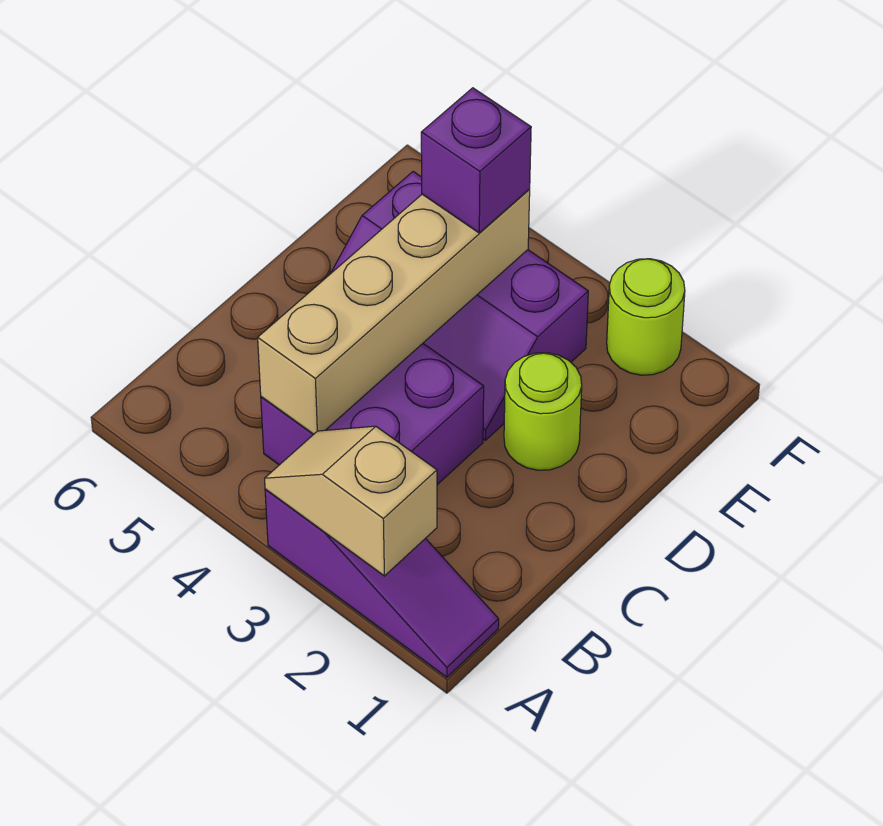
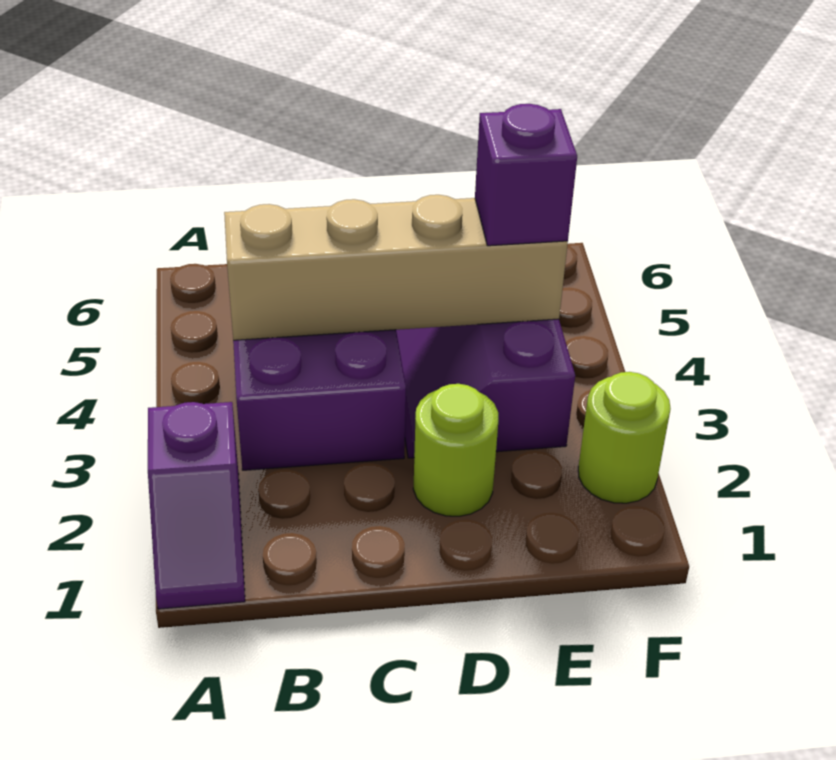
purple slope A1:A3 level 1 top 3 -> purple slope A1:A2 level 1 top 2
tan slope A2:A3 level 2 top 2 -> none

